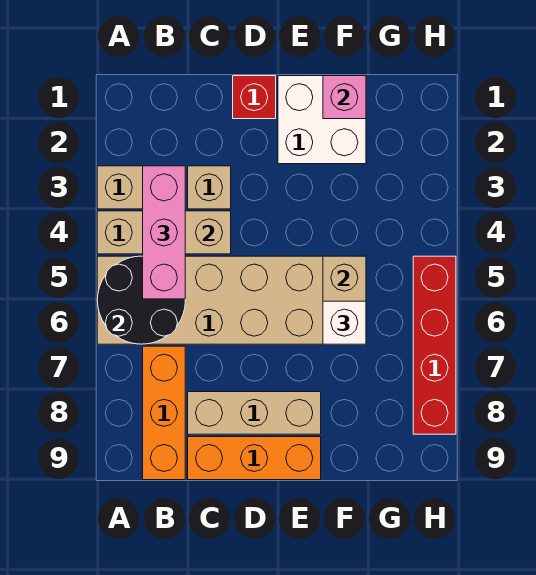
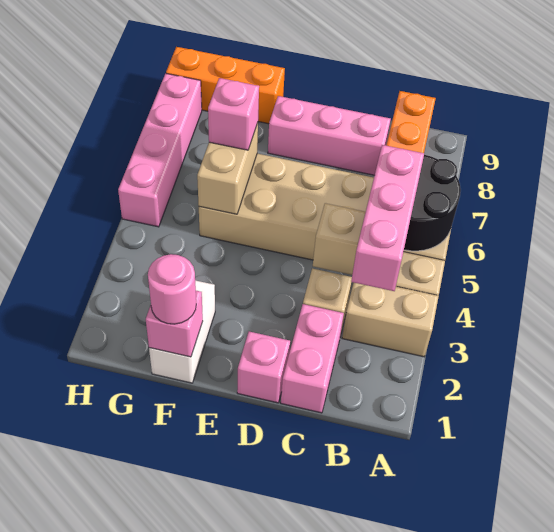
none -> pink brick C1:C2 level 1
tan brick C8:E8 level 1 -> pink brick C8:E8 level 1
orange brick C9:E9 level 1 -> orange brick F9:H9 level 1
red brick D1 level 1 -> pink brick D1 level 1
white brick E1:F2 level 1 -> white brick F1:F2 level 1
none -> pink round brick F1 level 3
white brick F6 level 3 -> pink brick F6 level 3
red brick H5:H8 level 1 -> pink brick H5:H8 level 1

